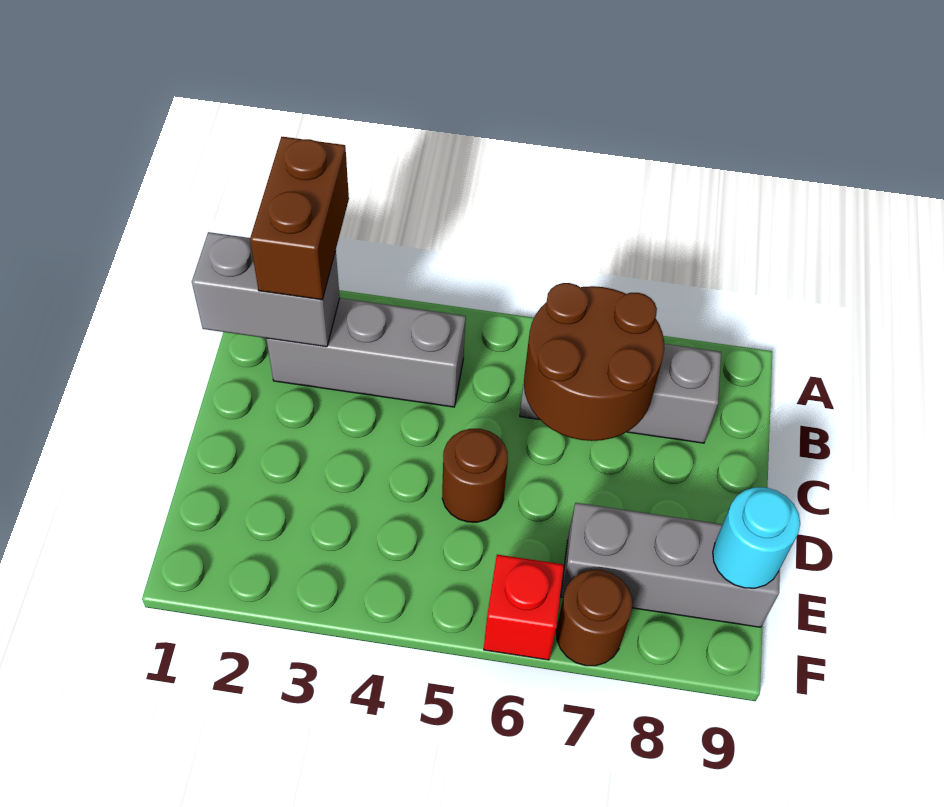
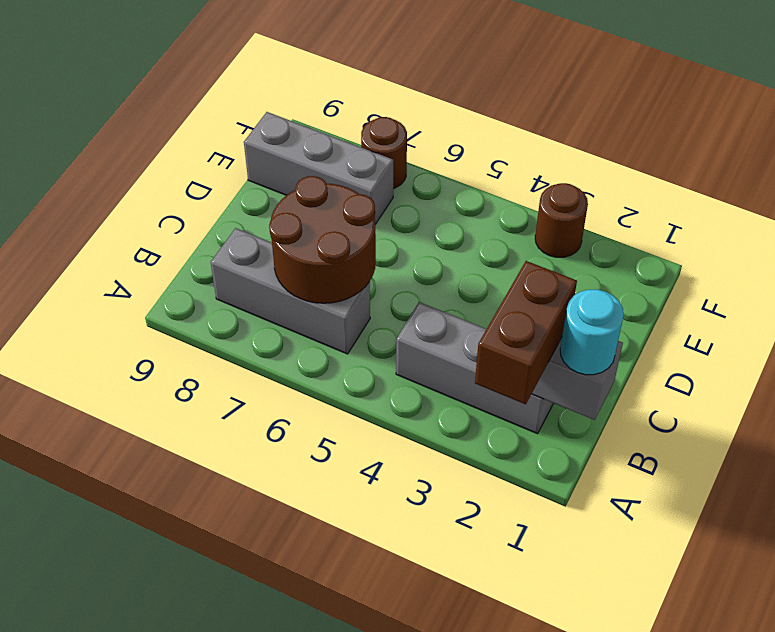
brown round brick D5 level 1 -> brown round brick F3 level 1
cyan round brick E9 level 2 -> cyan round brick B1 level 3
red brick F6 level 1 -> none

